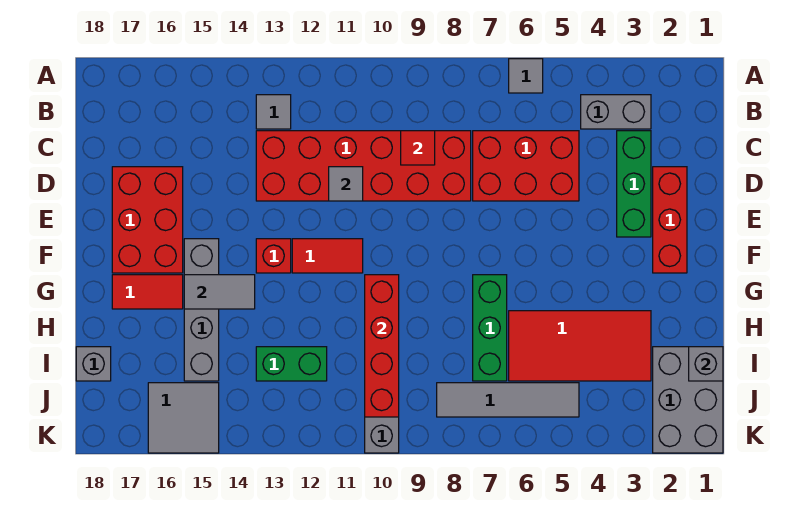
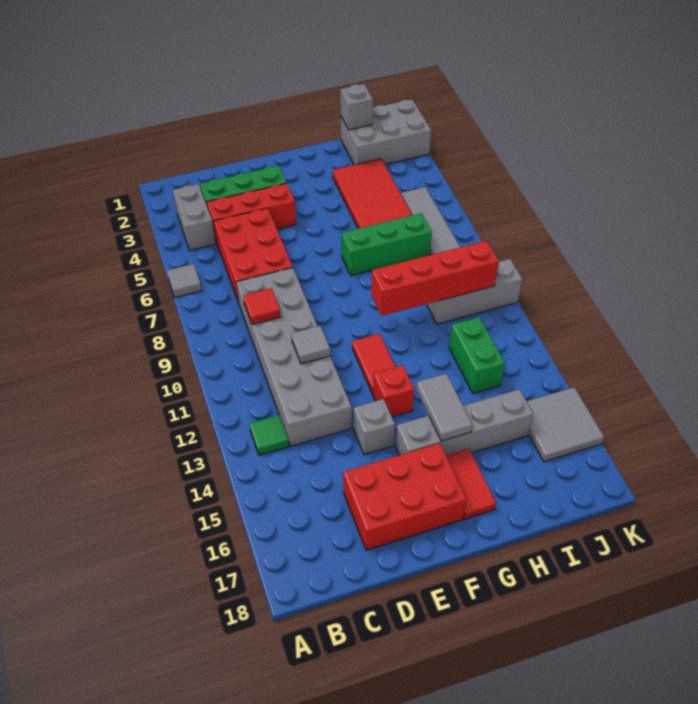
grey tile B13 level 1 -> green tile B13 level 1
red brick C8:D13 level 1 -> grey brick C8:D13 level 1
red brick D2:F2 level 1 -> red brick C4:E4 level 1
grey brick I18 level 1 -> grey brick E14 level 1

